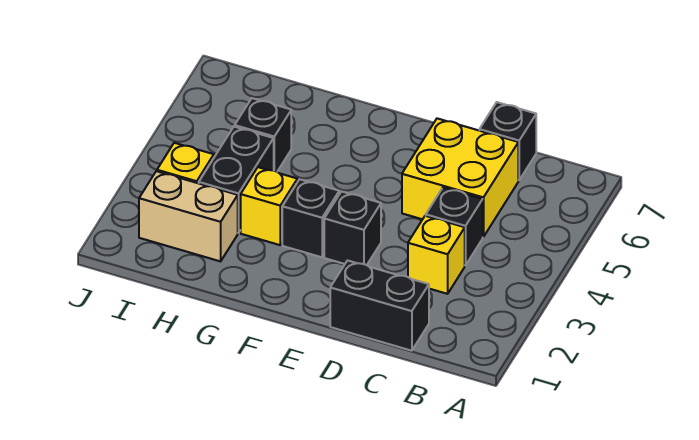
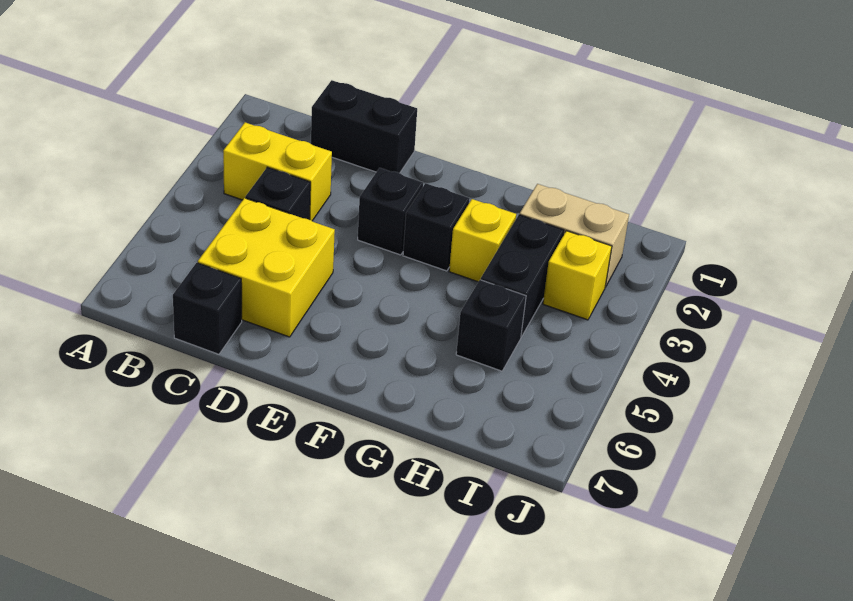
yellow brick C3 level 1 -> yellow brick B3:C3 level 1

